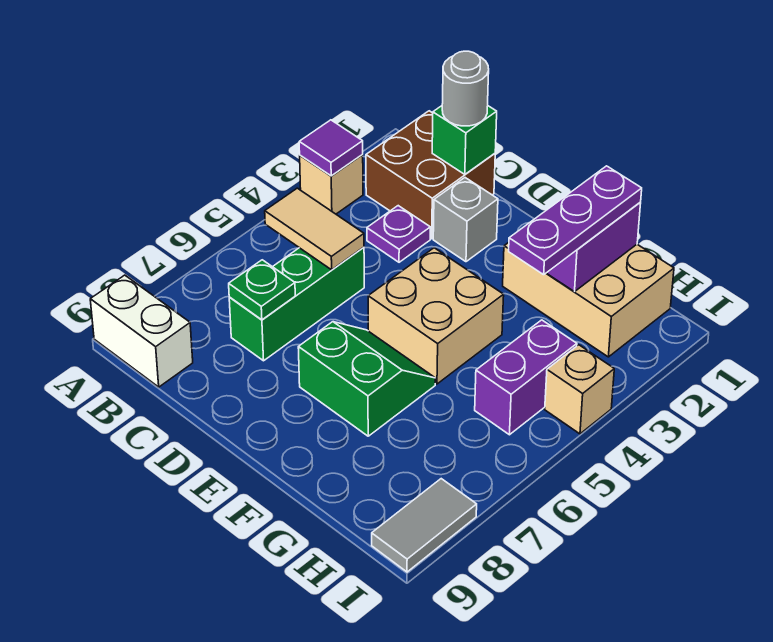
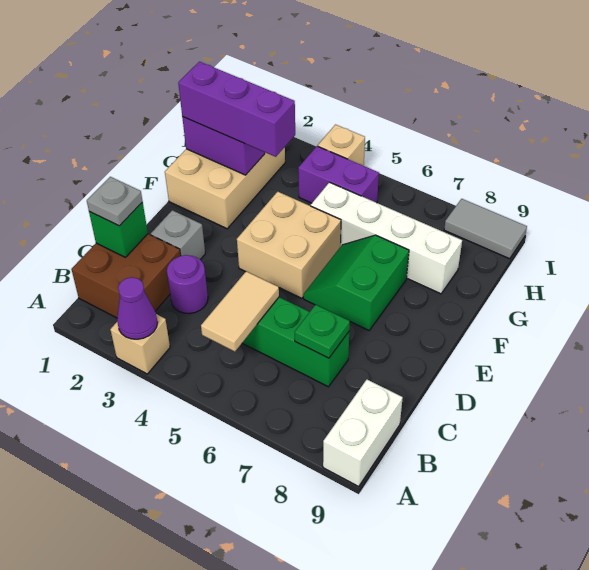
purple tile A3 level 2 -> purple cone A3 level 2
grey round brick C1 level 3 -> grey plate C1 level 3
purple plate C3 level 1 -> purple round brick C3 level 1
purple plate G1:G3 level 3 -> purple brick G1:G3 level 3
none -> white brick G5:G8 level 1

